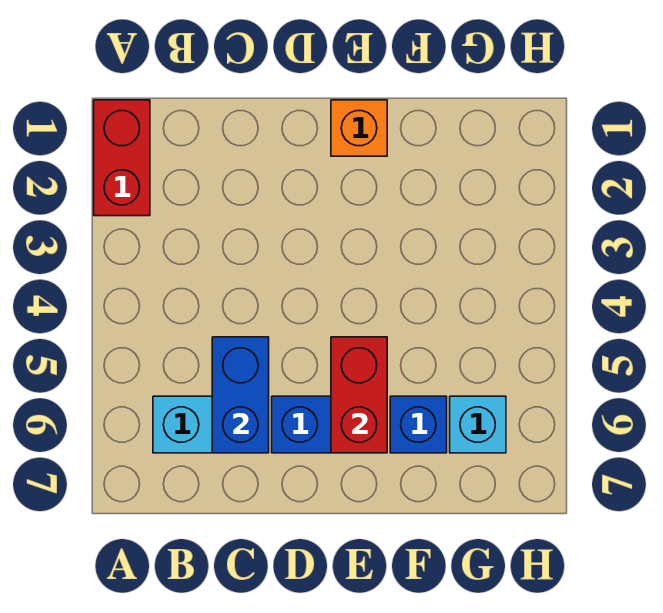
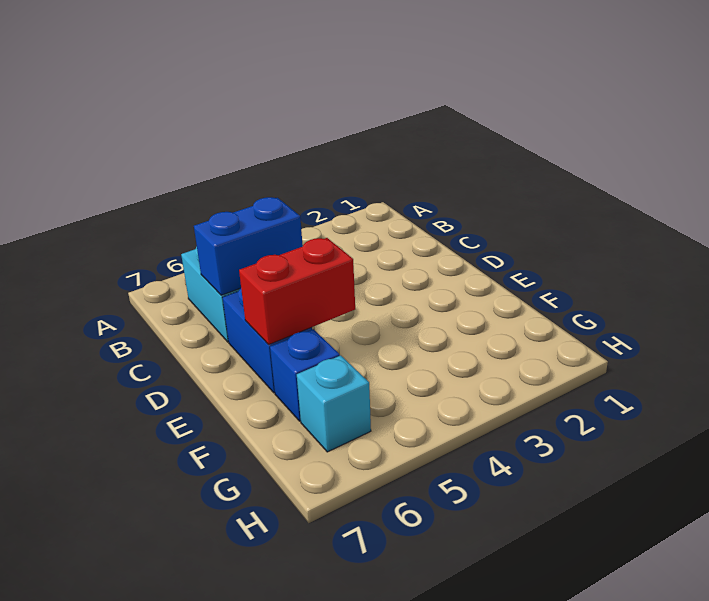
red brick A1:A2 level 1 -> none
orange brick E1 level 1 -> none

